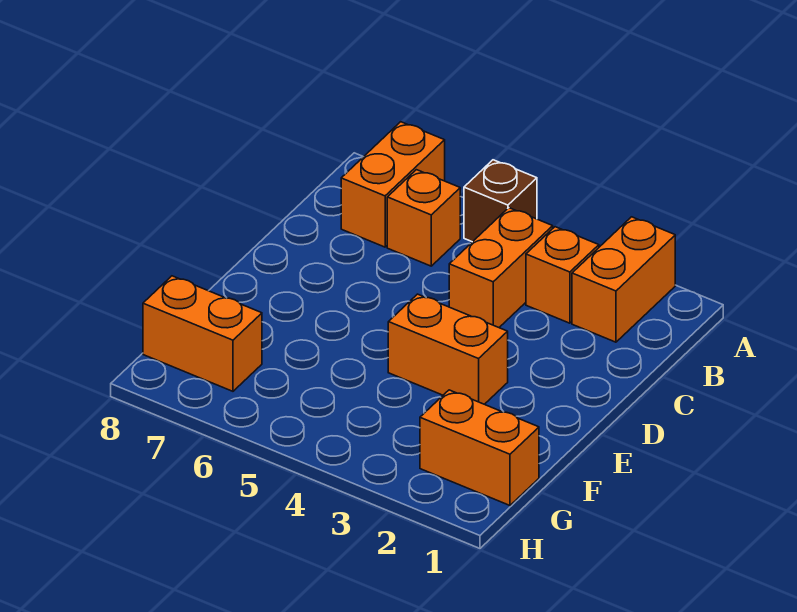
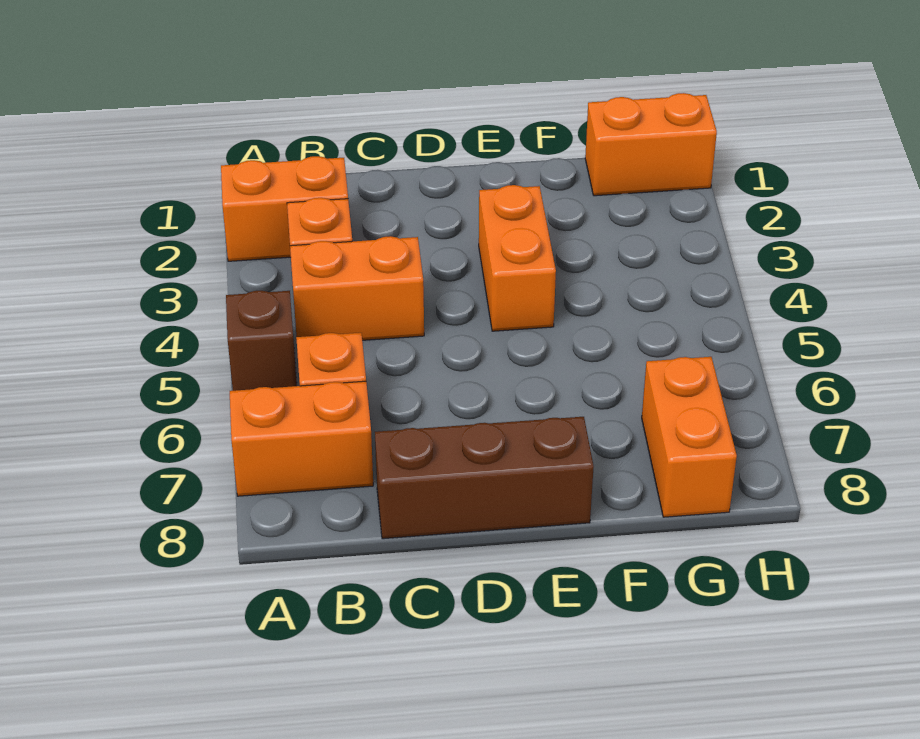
none -> brown brick C8:E8 level 1
orange brick G1:G2 level 1 -> orange brick G1:H1 level 1

